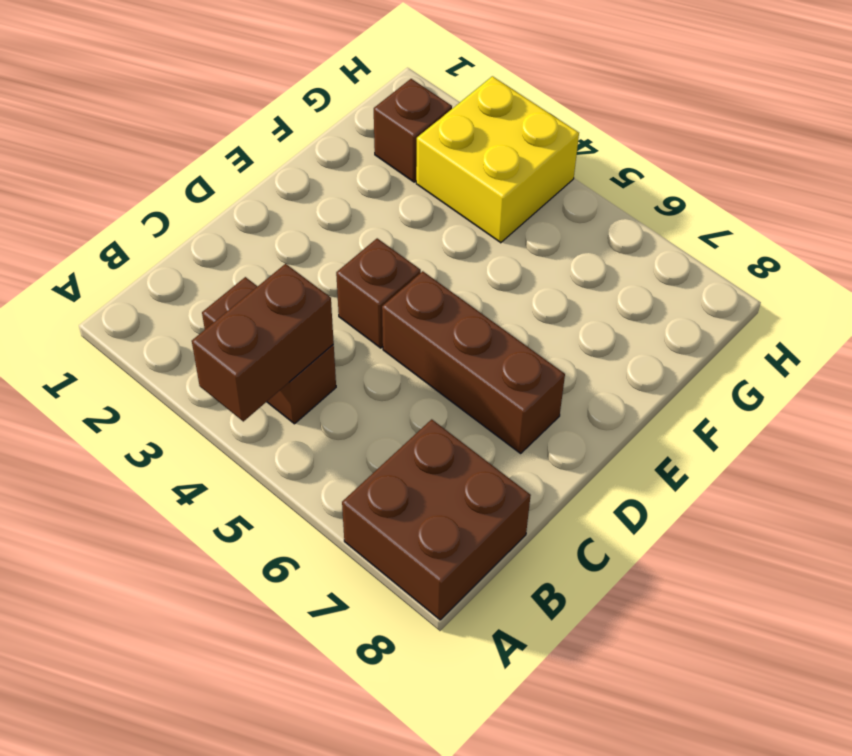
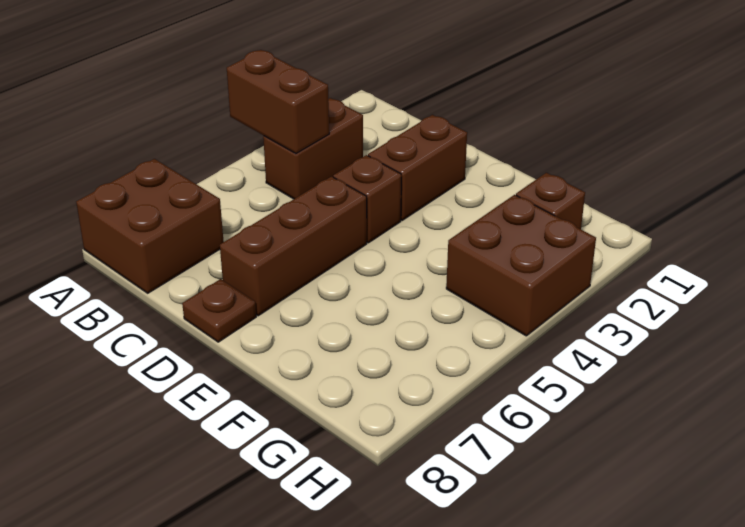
none -> brown brick D2:D3 level 1
none -> brown plate D8 level 1
yellow brick G3:H4 level 1 -> brown brick G3:H4 level 1

